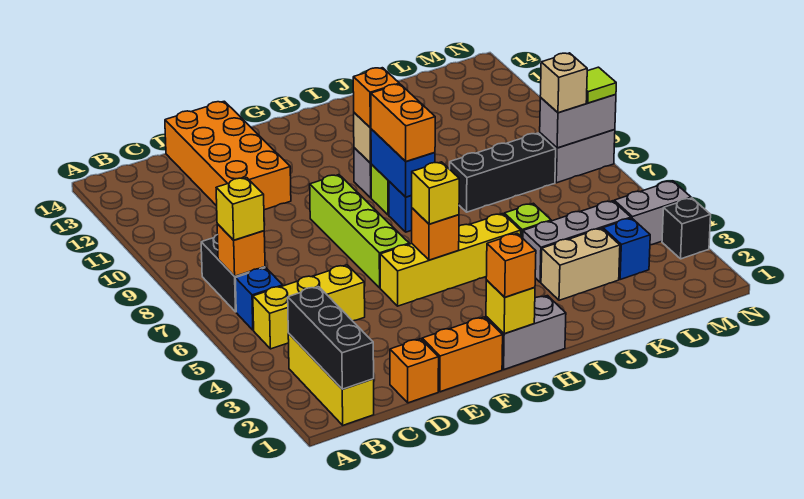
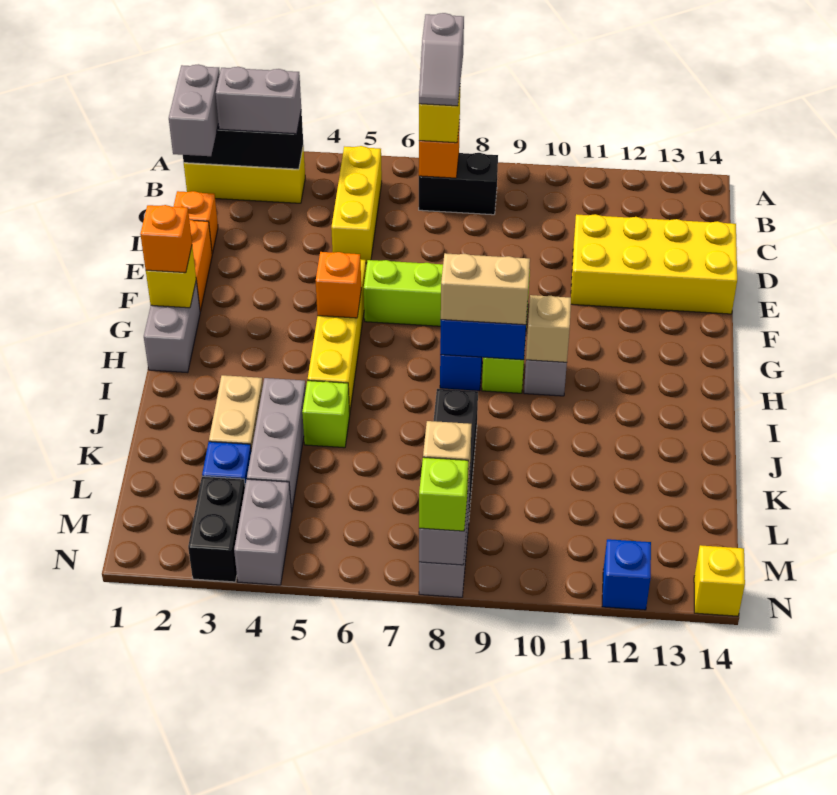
none -> grey slope A7:B7 level 4 top A
none -> grey brick B1:C1 level 3
none -> grey brick B2:B3 level 3
blue brick B6 level 1 -> blue brick N12 level 1
orange brick D11:E14 level 1 -> yellow brick D11:E14 level 1
yellow brick G5 level 3 -> yellow brick N14 level 1
orange brick H8:H9 level 3 -> tan brick H8:H9 level 3
orange brick H10 level 3 -> none
black brick N3 level 1 -> black brick M3:N3 level 1
lime tile N8 level 3 -> lime brick N8 level 3

